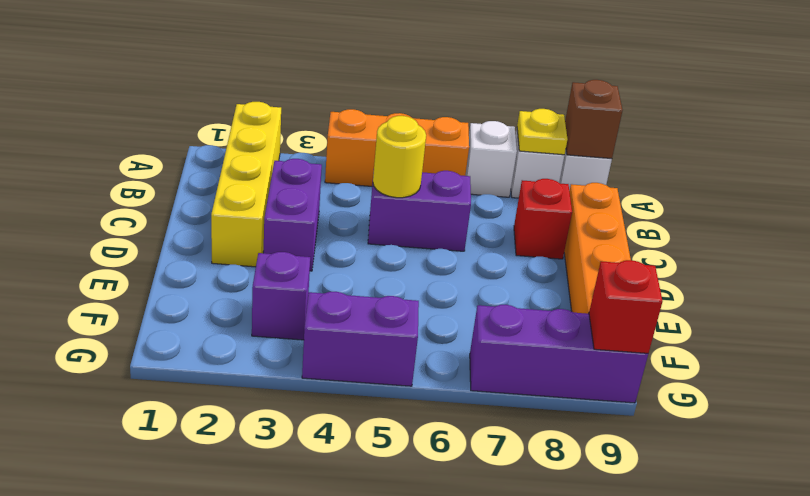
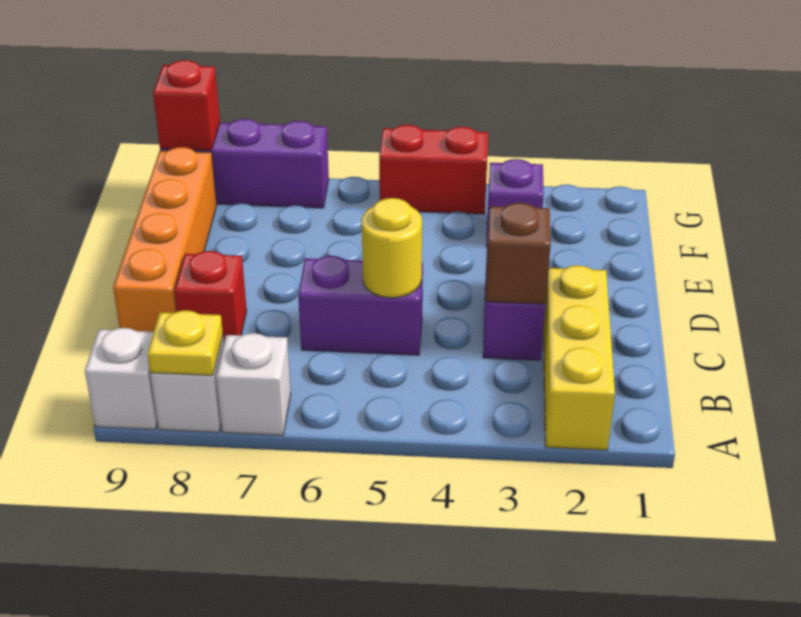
yellow brick A2:D2 level 1 -> yellow brick A2:C2 level 1
orange brick A4:A6 level 1 -> none
brown brick A9 level 2 -> brown brick C3 level 2
purple brick G4:G5 level 1 -> red brick G4:G5 level 1

